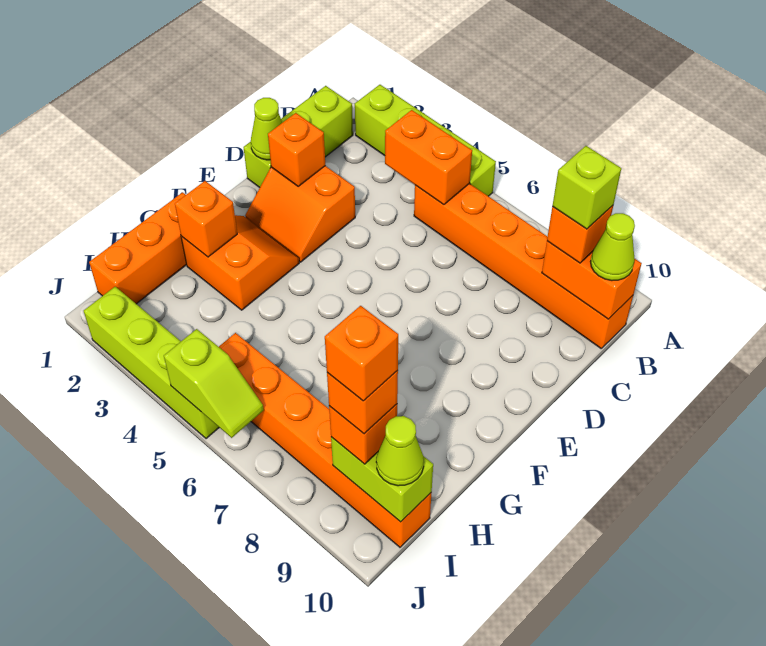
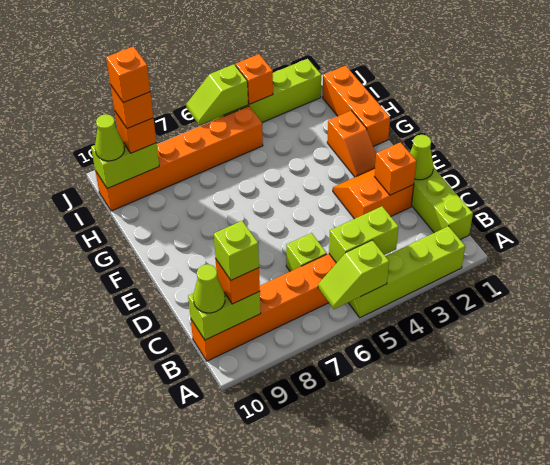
none -> lime slope A5:A6 level 2 top 5
orange brick B4:B5 level 2 -> lime brick B4:B5 level 2
orange brick B9:B10 level 2 -> lime brick B9:B10 level 2
none -> lime brick C6 level 1
orange slope F2:G3 level 1 top G -> orange slope F2:G2 level 1 top G
orange brick G2 level 2 -> orange brick J4 level 2

